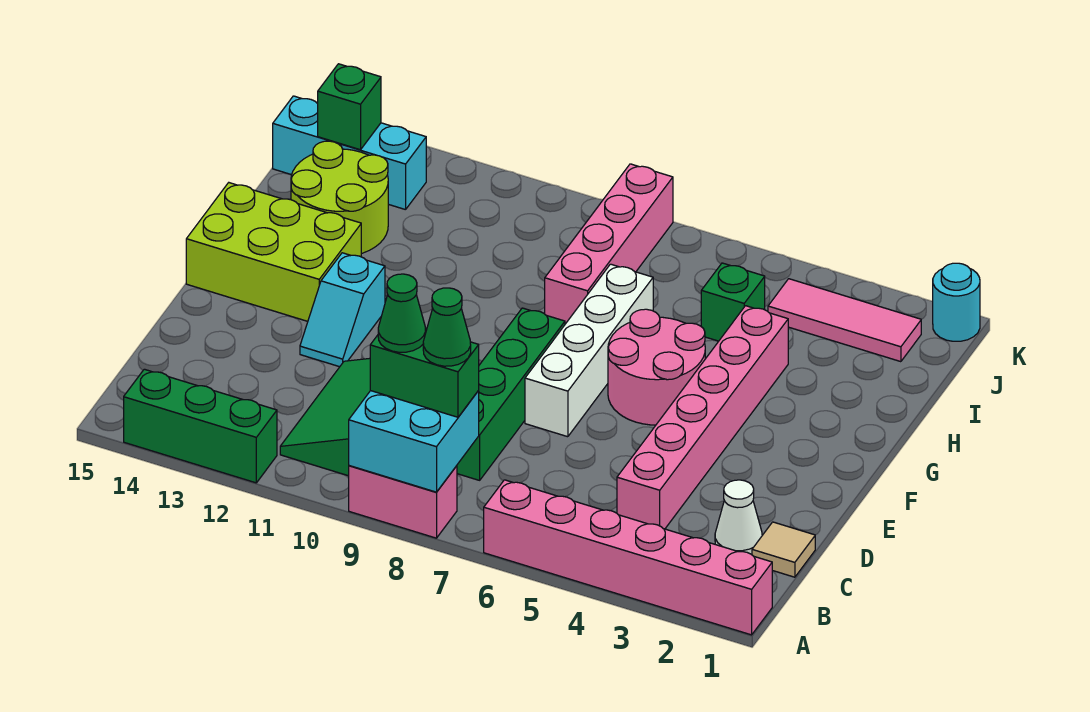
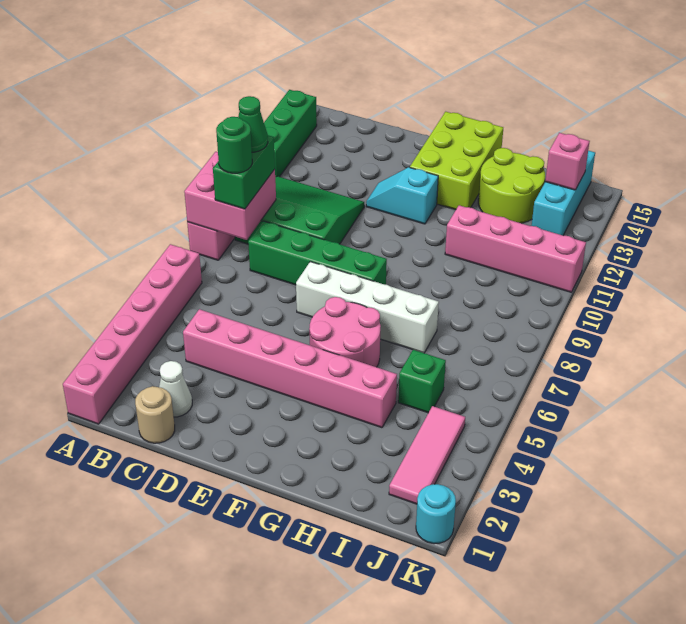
cyan brick A8:B9 level 2 -> pink brick A8:B9 level 2
green cone B8 level 4 -> green round brick B8 level 4
tan tile C1 level 1 -> tan round brick C1 level 1
pink brick H8:K8 level 1 -> pink brick H11:K11 level 1
green brick J14 level 2 -> pink brick J14 level 2

